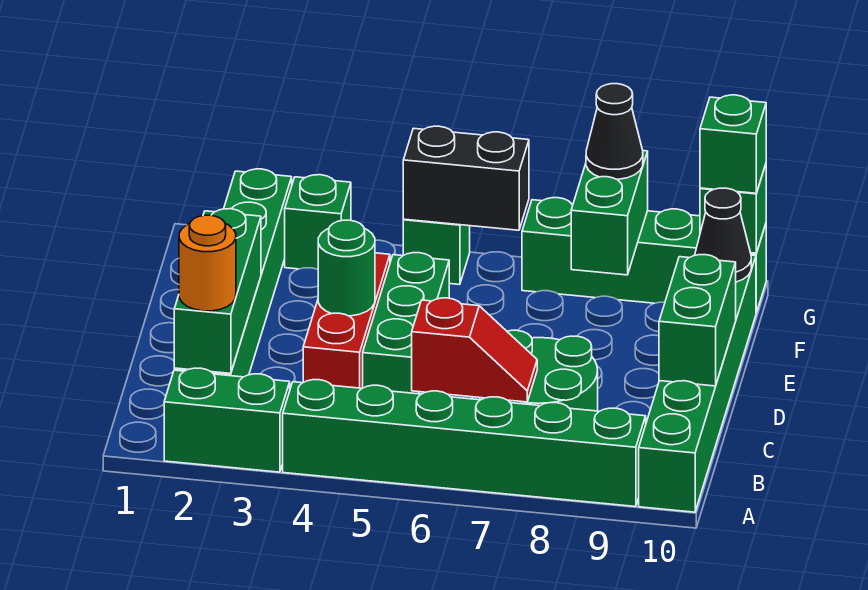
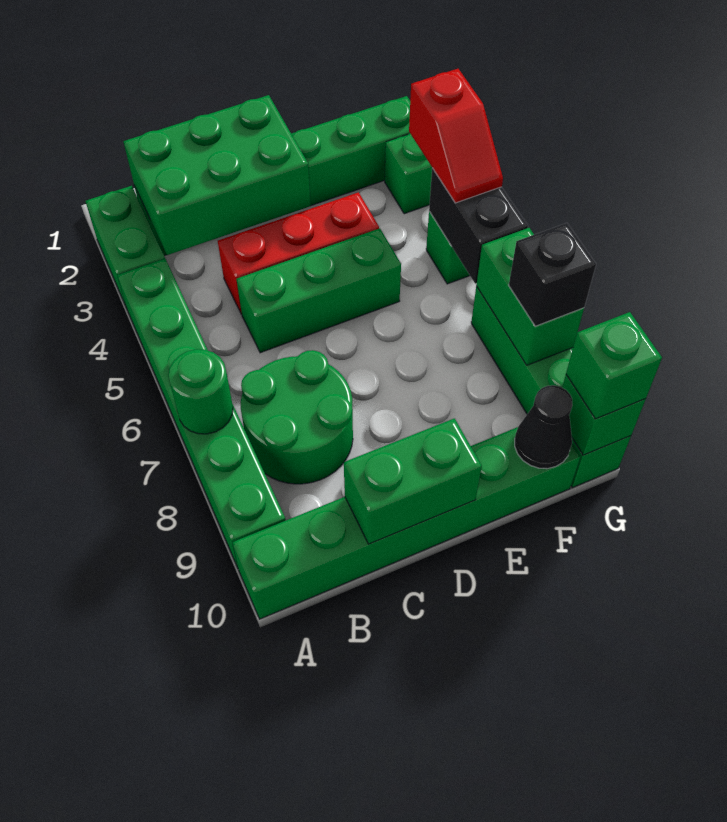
green brick B2:D2 level 2 -> green brick B2:D3 level 2
orange round brick B2 level 3 -> none
red slope B6:B7 level 2 top 6 -> red slope G4:G5 level 3 top 4
green round brick D4 level 2 -> green round brick A7 level 2
green brick F8:G8 level 2 -> green brick G7:G8 level 2
black cone G8 level 3 -> black brick G8 level 3

